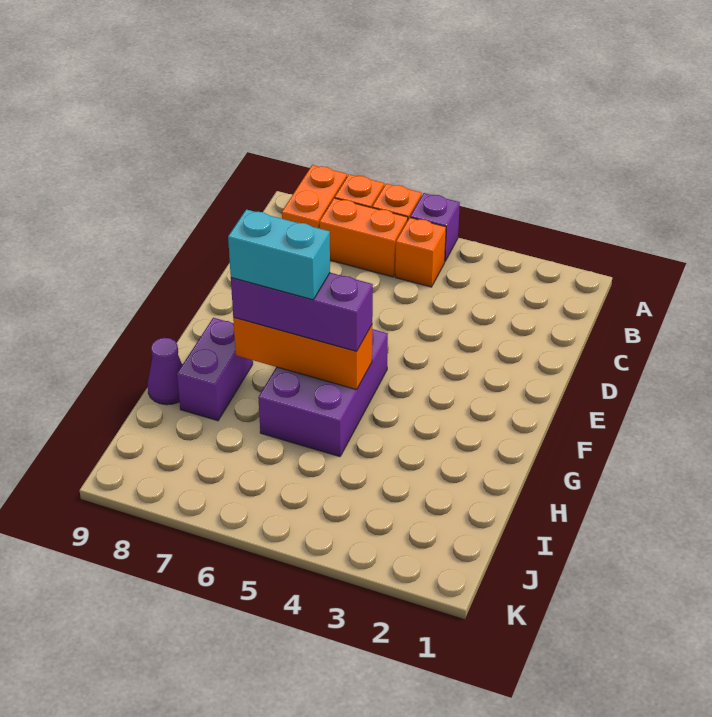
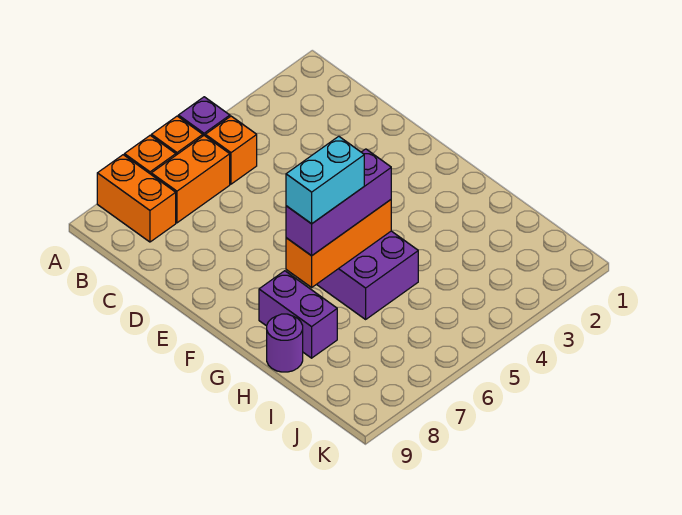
purple cone H9 level 1 -> purple round brick H9 level 1

